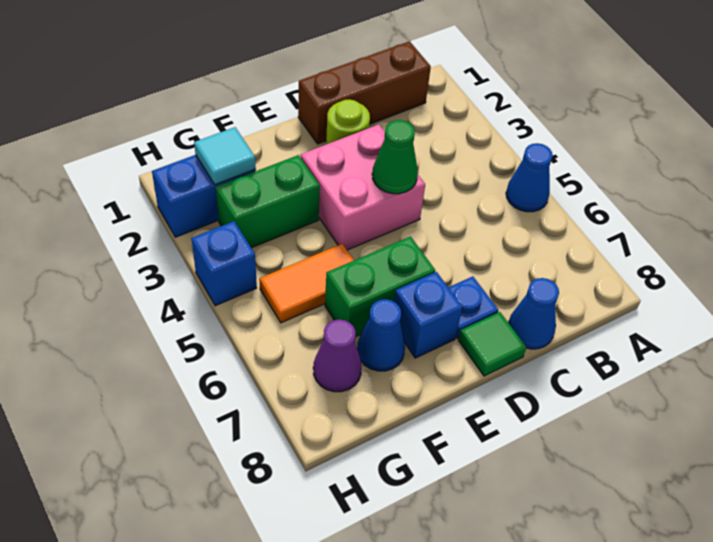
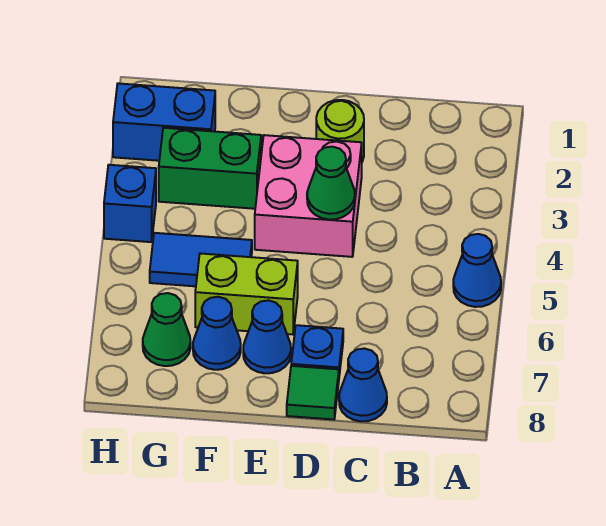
brown brick B1:D1 level 1 -> none
green brick E6:F6 level 1 -> lime brick E6:F6 level 1
blue brick E7 level 1 -> blue cone E7 level 1
orange tile F5:G5 level 1 -> blue tile F5:G5 level 1
cyan tile G2 level 2 -> none
purple cone G7 level 1 -> green cone G7 level 1

